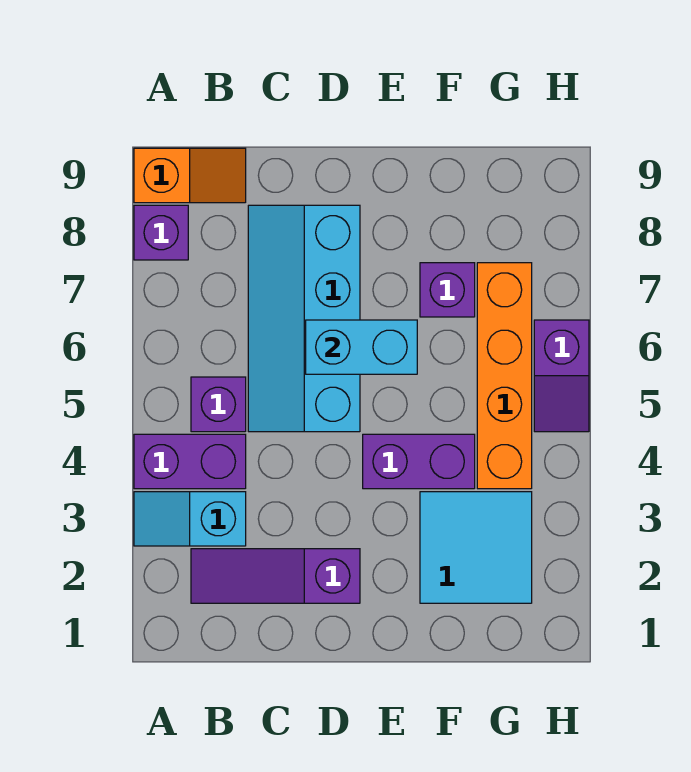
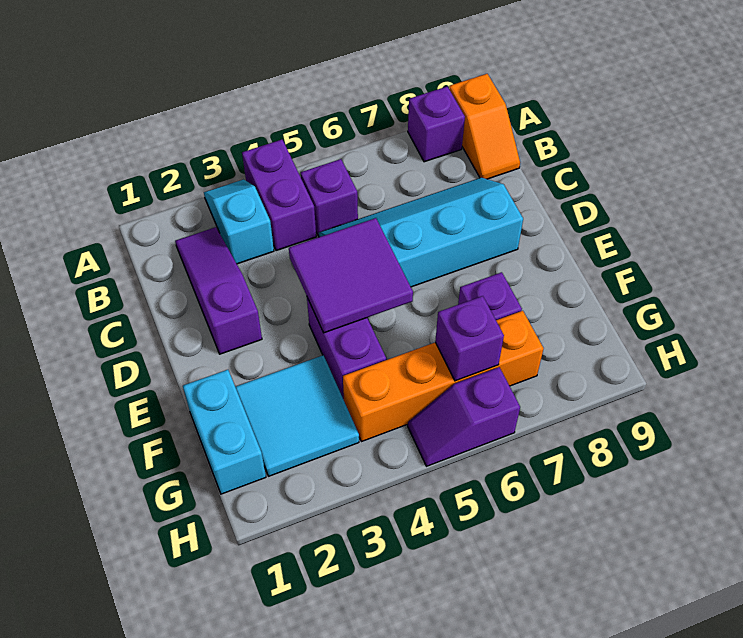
none -> purple tile D4:E5 level 2
cyan brick D6:E6 level 2 -> cyan brick F1:G1 level 1
none -> purple brick G6 level 2

